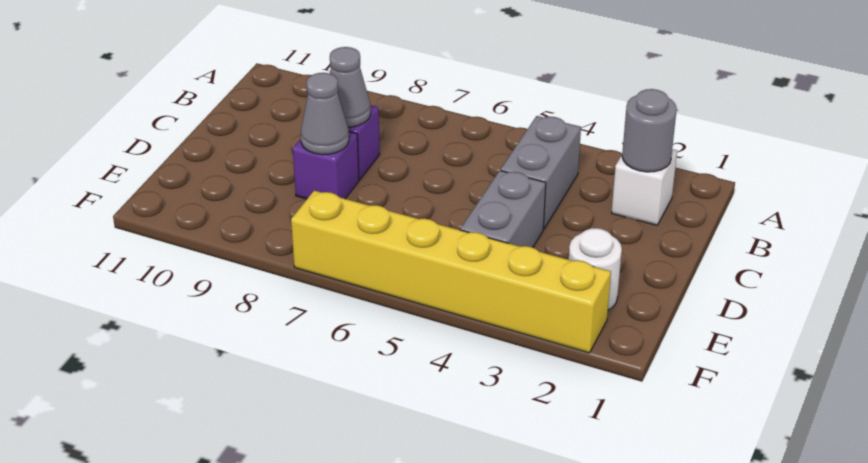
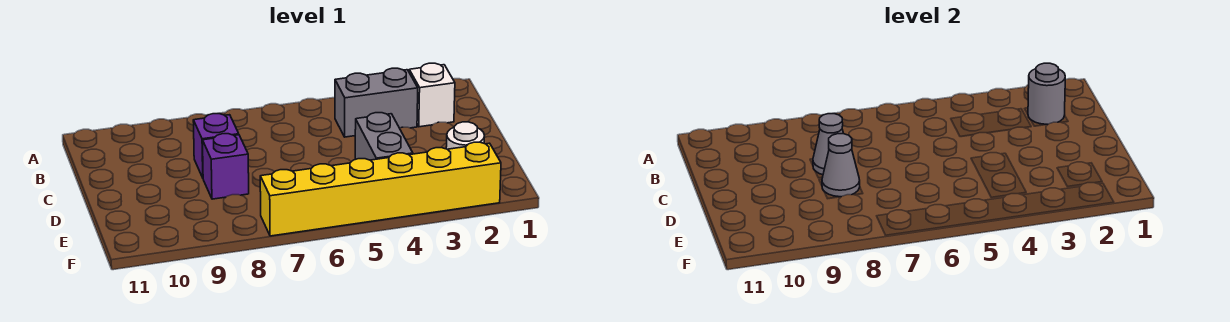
grey brick B4:C4 level 1 -> grey brick B3:B4 level 1

